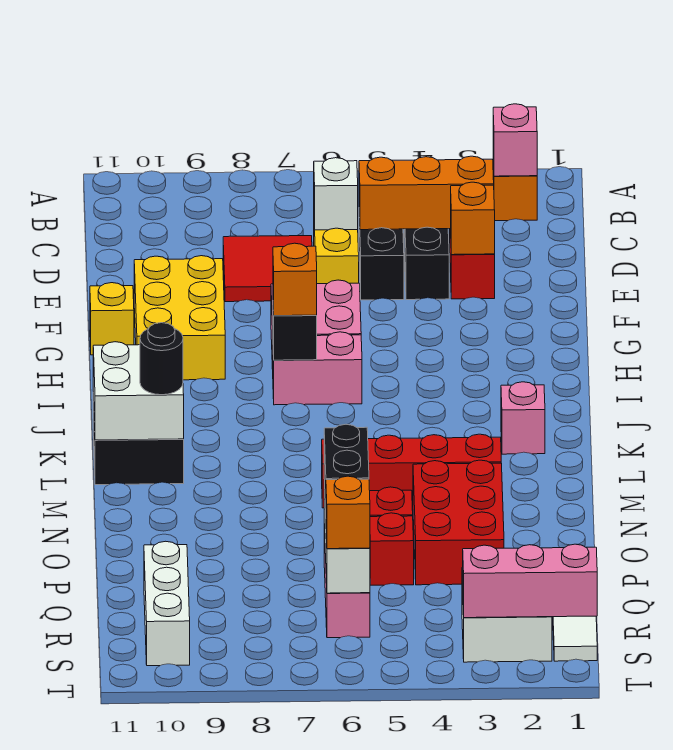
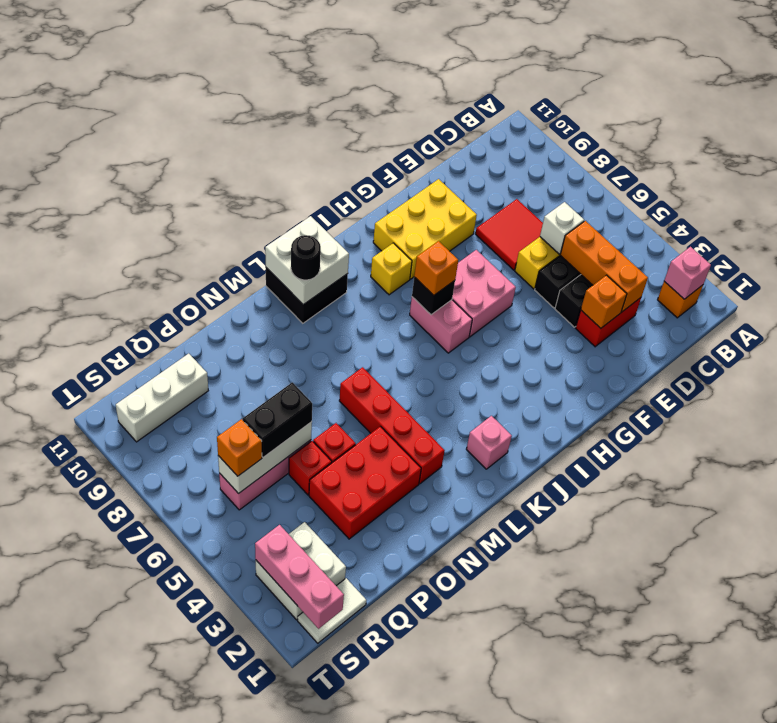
yellow brick G11 level 1 -> yellow brick I9 level 1

